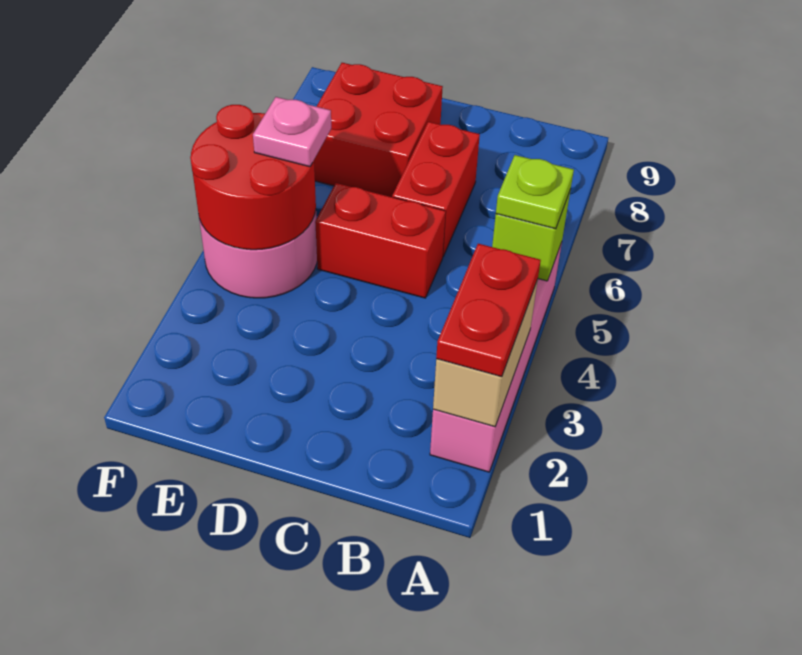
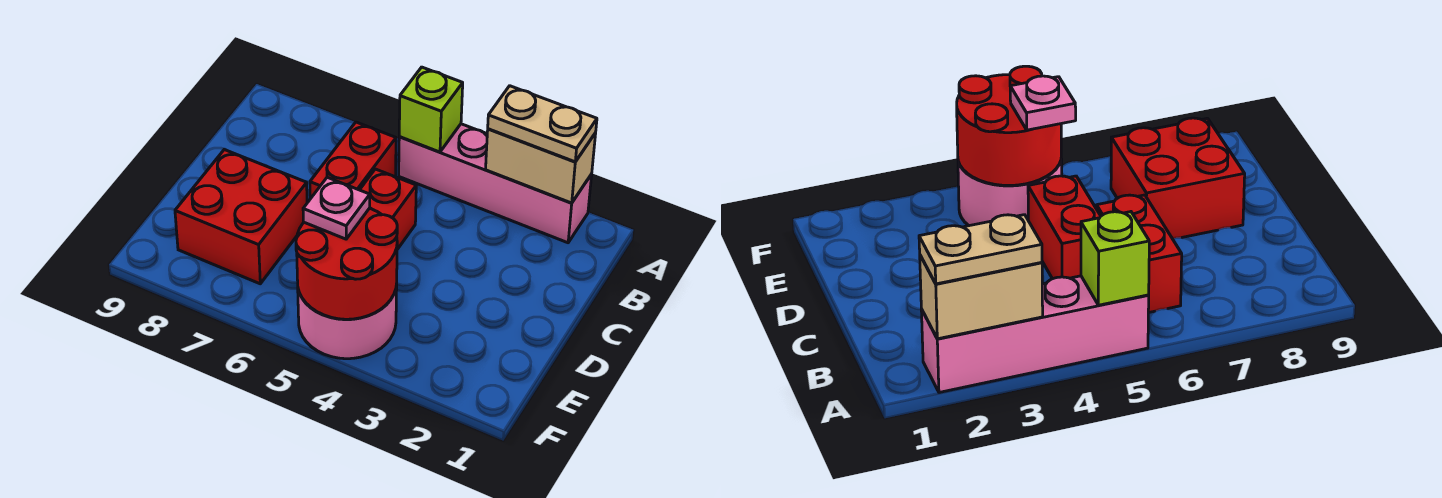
red plate A2:A3 level 3 -> tan plate A2:A3 level 3
lime plate A5 level 3 -> none
red brick C6:C7 level 1 -> red brick B6:C6 level 1

